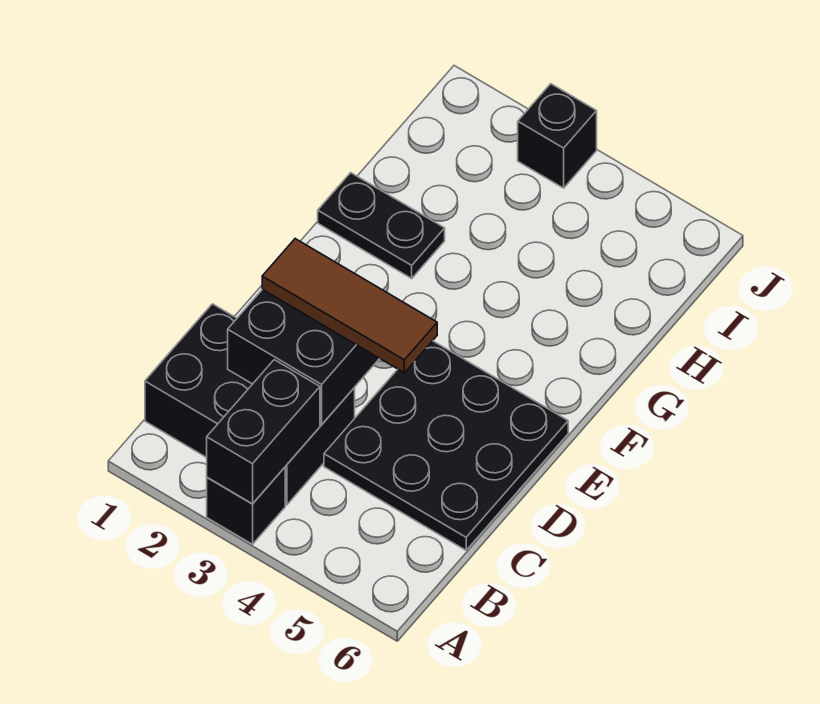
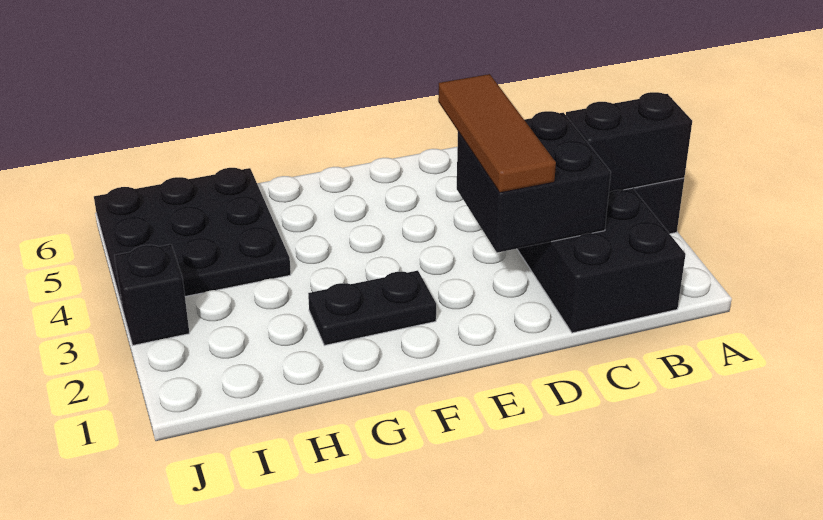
black plate C4:E6 level 1 -> black plate H4:J6 level 1
black plate G1:G2 level 1 -> black plate F2:G2 level 1

